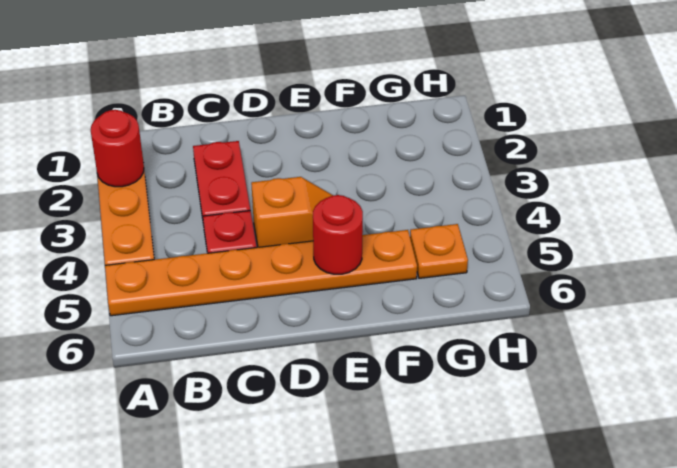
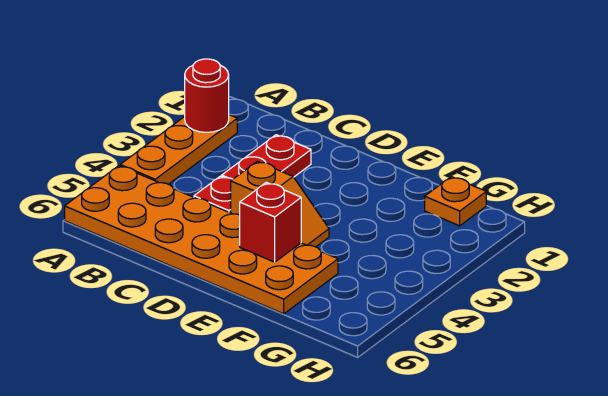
orange plate A5:F5 level 1 -> orange plate A5:F6 level 1
red round brick E5 level 2 -> red brick E5 level 2
orange plate G5 level 1 -> orange plate G1 level 1

